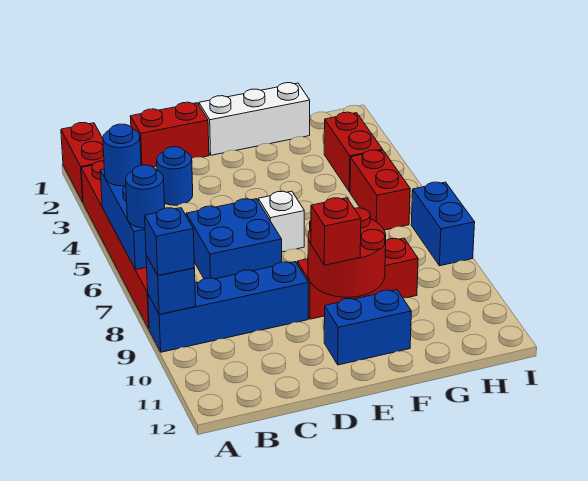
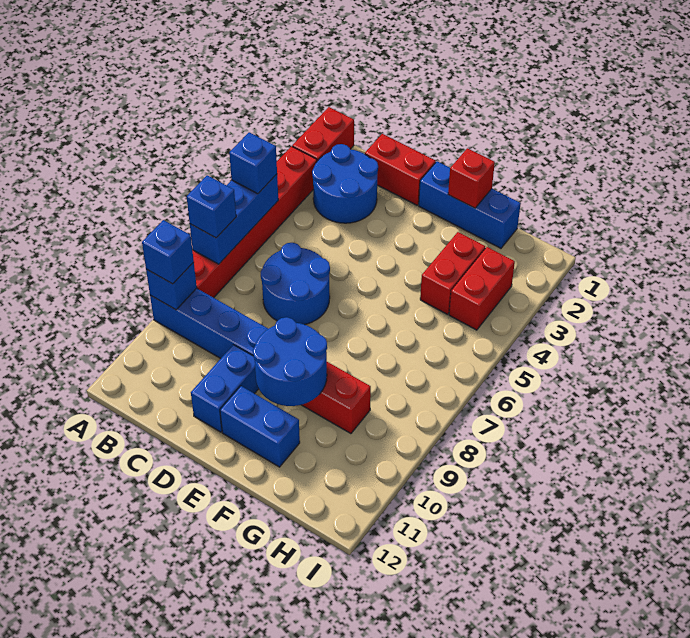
blue round brick A5 level 3 -> blue brick A5 level 3
blue round brick A7 level 3 -> blue brick A7 level 3
blue round brick C3 level 1 -> blue round brick B2:C3 level 1
blue brick C6:D7 level 1 -> blue round brick C6:D7 level 1
white brick E1:G1 level 1 -> blue brick E1:G1 level 1
white brick E6 level 1 -> none
red round brick E9:F10 level 2 -> blue round brick E9:F10 level 2
red brick E10 level 3 -> red brick F1 level 2
red brick H5:H6 level 1 -> red brick G3:G4 level 1
blue brick I7:I8 level 1 -> blue brick D10:D11 level 1

